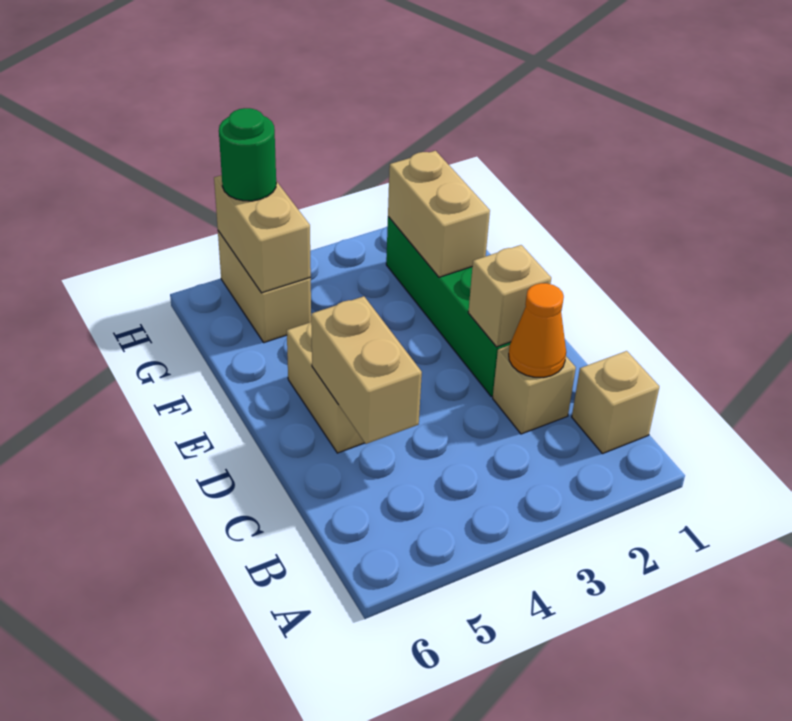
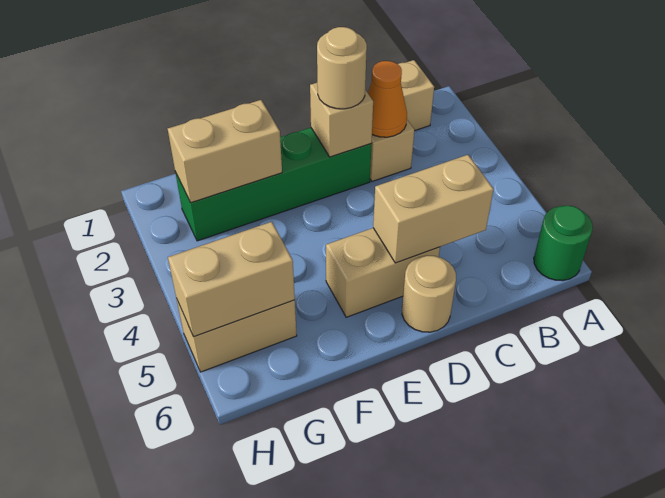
none -> tan round brick D2 level 3
none -> tan round brick D6 level 1
green round brick H5 level 3 -> green round brick A6 level 1

